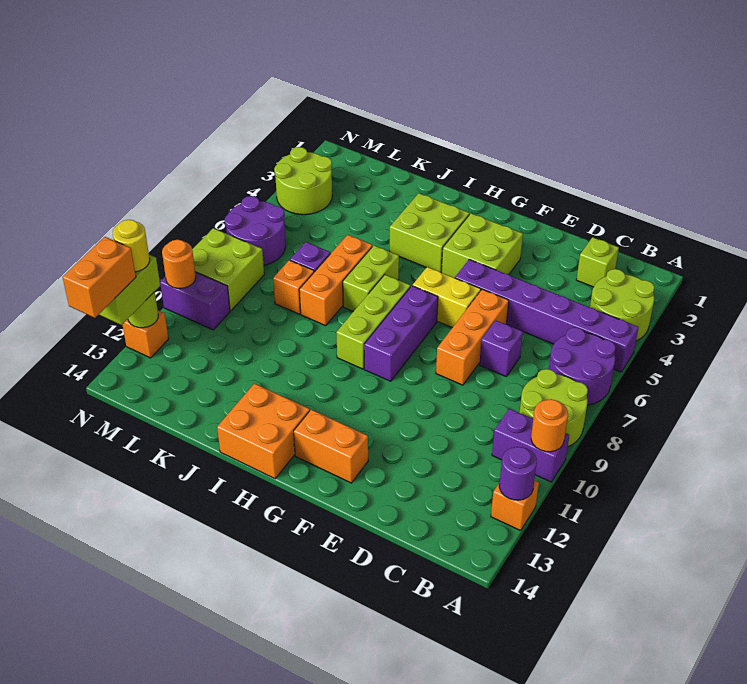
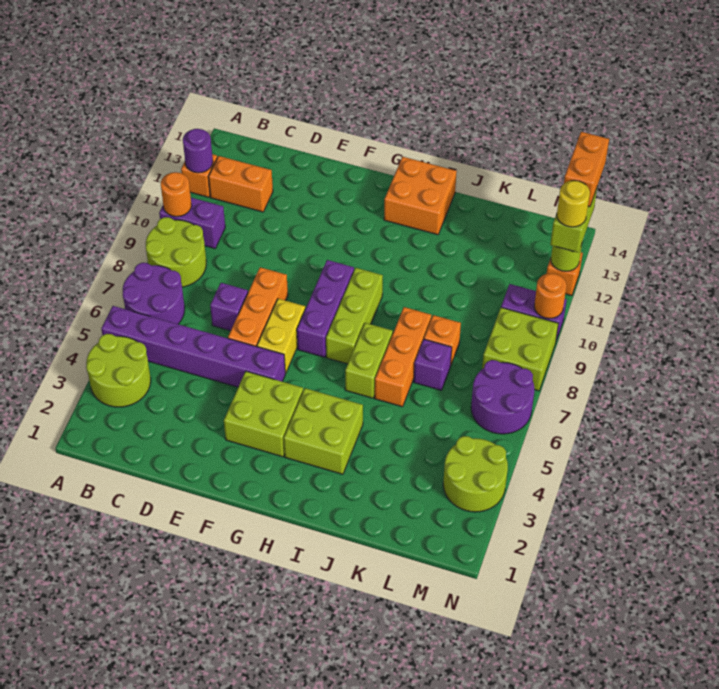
lime brick C2 level 1 -> none
yellow brick F6:G6 level 1 -> yellow brick F6:F7 level 1
orange brick F13:G13 level 1 -> orange brick B12:C12 level 1

